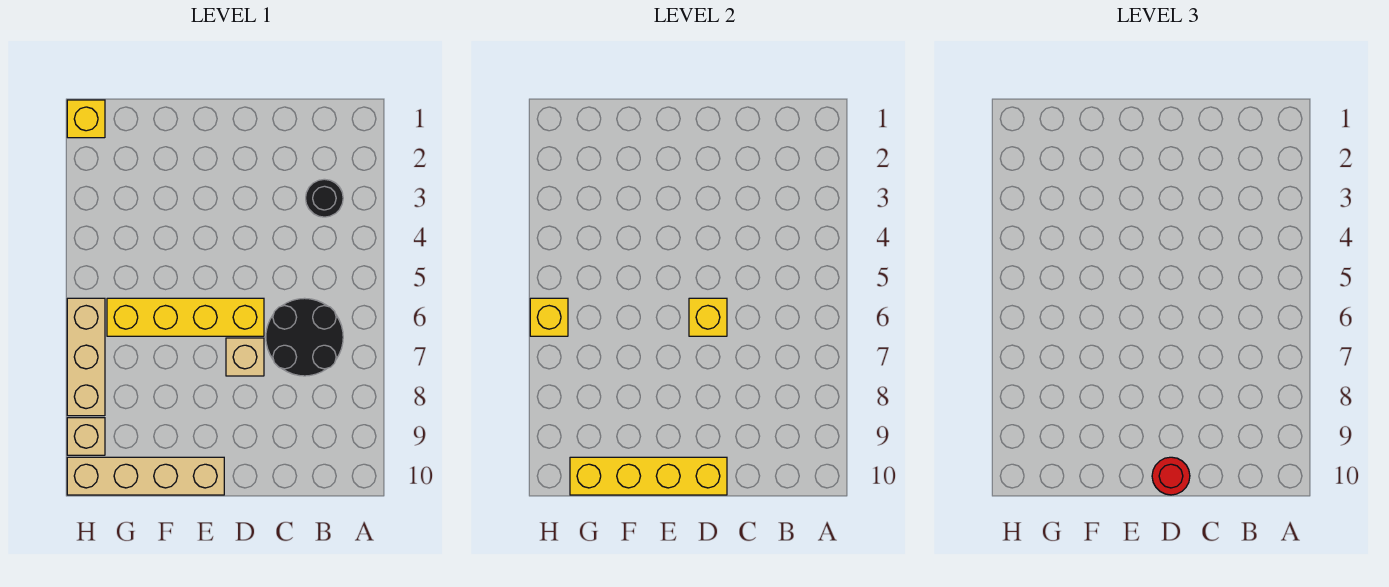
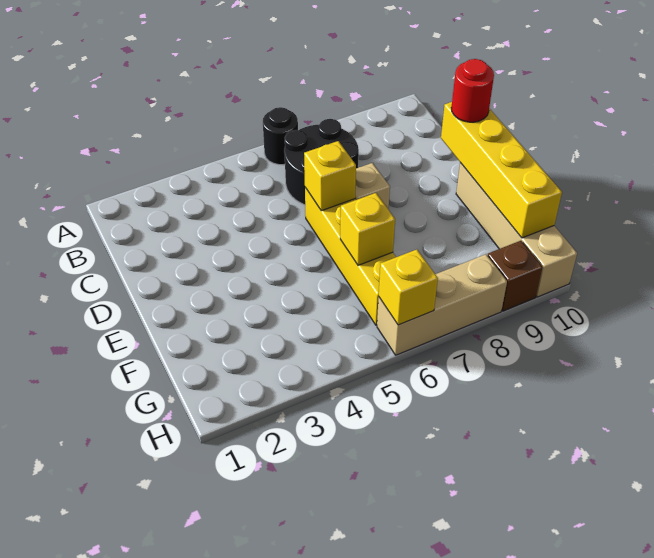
black round brick B3 level 1 -> black round brick A6 level 1
yellow brick H1 level 1 -> yellow brick F6 level 2
tan brick H9 level 1 -> brown brick H9 level 1

